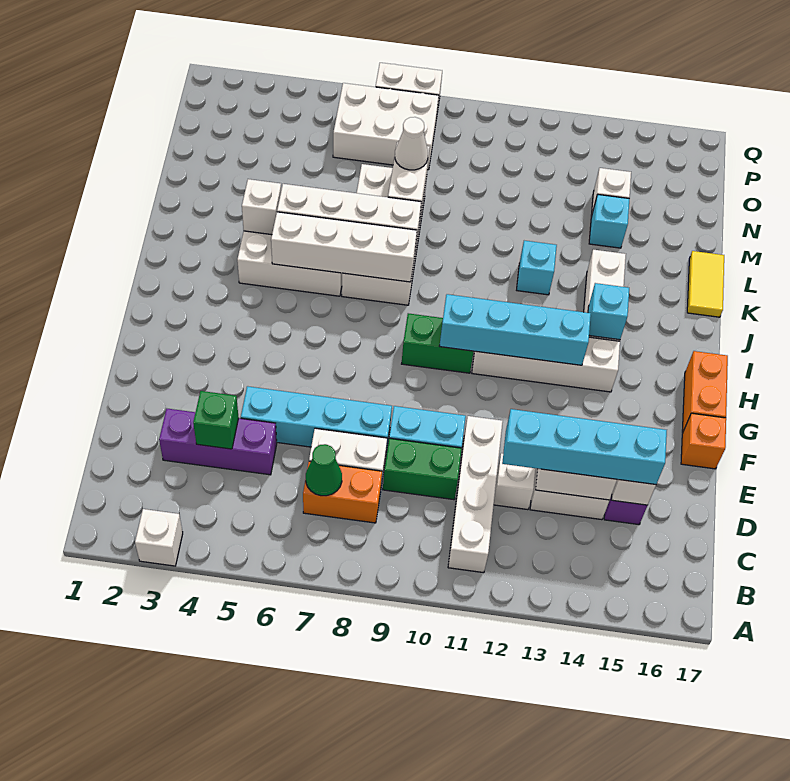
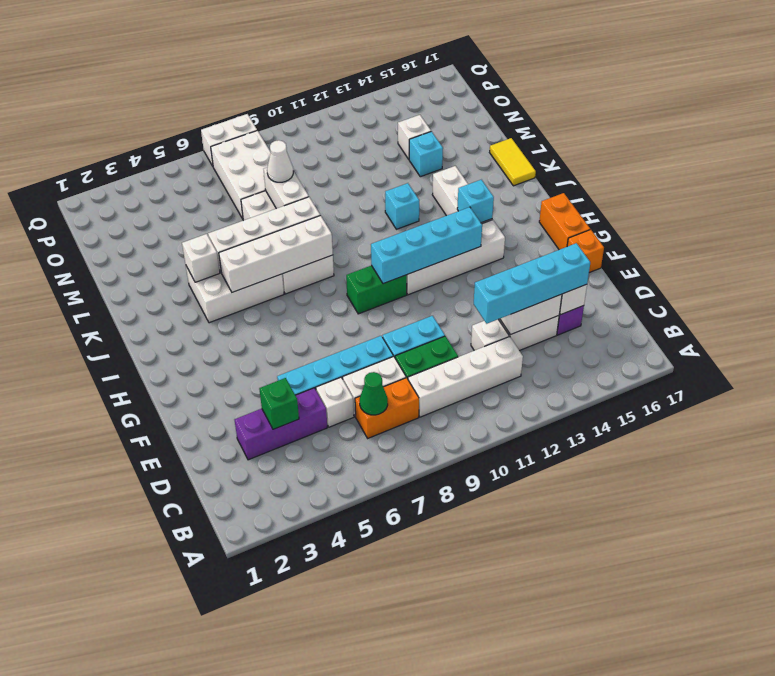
white brick A3 level 1 -> white brick D6 level 1
white brick B11:E11 level 1 -> white brick C9:C12 level 1
white brick O6:P8 level 1 -> white brick N7:P8 level 1

